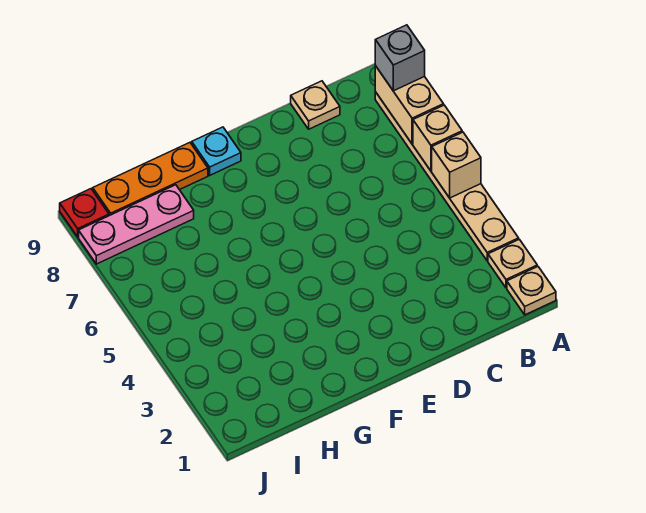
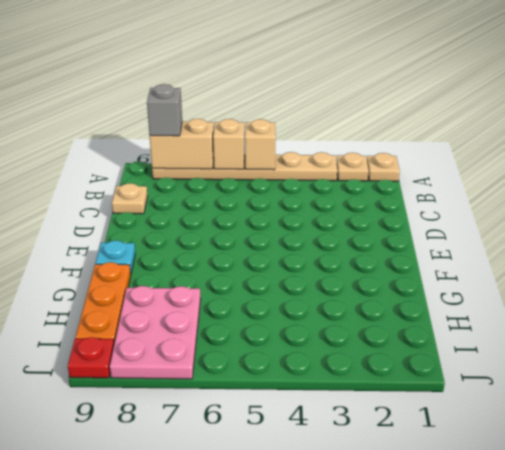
pink plate H8:J8 level 1 -> pink plate H7:J8 level 1

